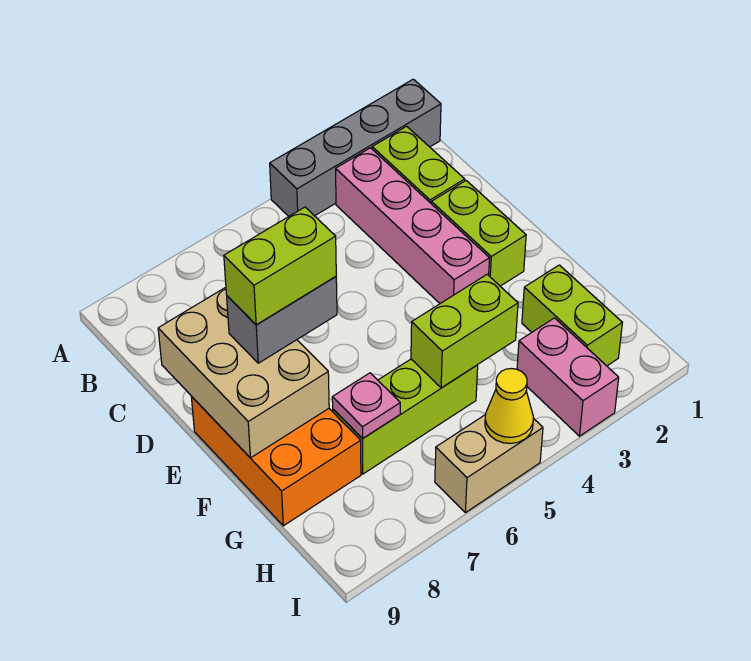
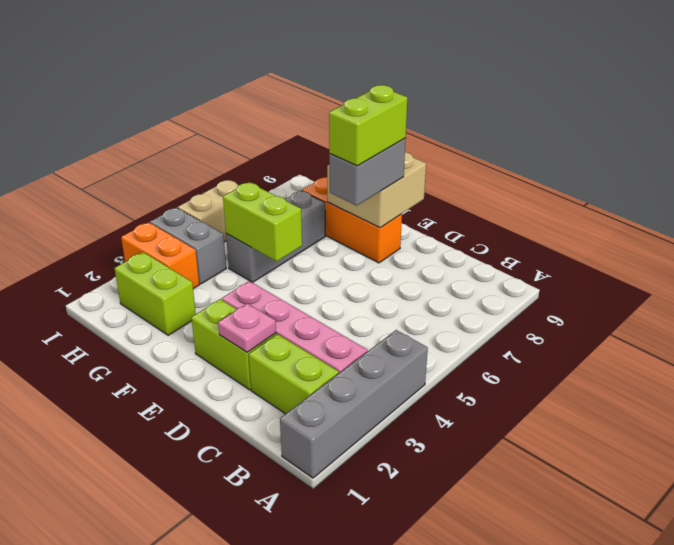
tan brick D8:F9 level 2 -> tan brick E8:F9 level 2
orange brick E8:G9 level 1 -> orange brick E8:G8 level 1
lime brick G4:G5 level 2 -> lime brick F5:G5 level 2
lime brick G5:G7 level 1 -> grey brick G5:G7 level 1
pink plate G7 level 2 -> pink plate D2 level 2
pink brick H3:I3 level 1 -> orange brick H3:I3 level 1
none -> grey brick H4:I4 level 1
yellow cone I5 level 2 -> none

